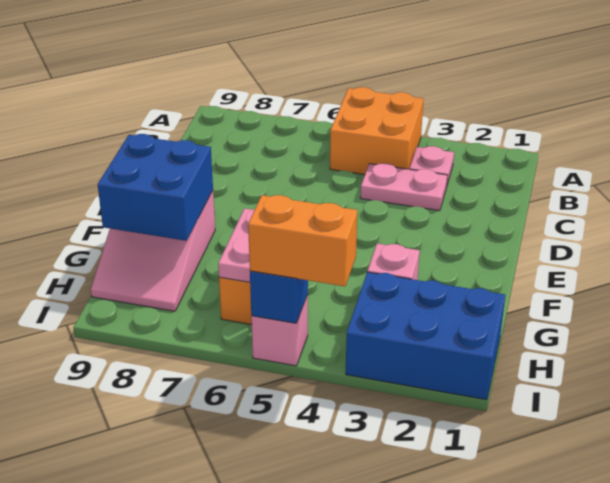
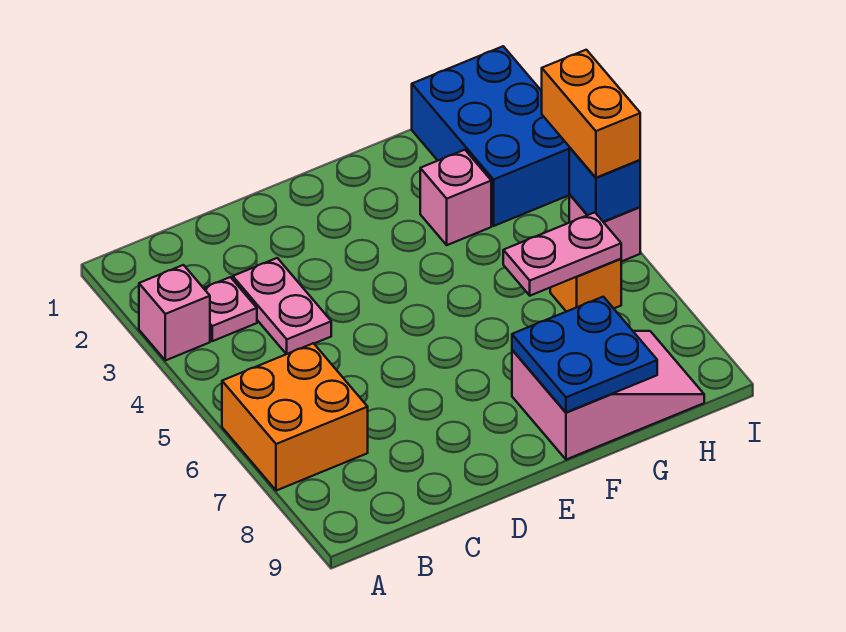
none -> pink brick A3 level 1
orange brick A4:B5 level 1 -> orange brick A6:B7 level 1
blue brick F8:G9 level 2 -> blue plate F8:G9 level 2

